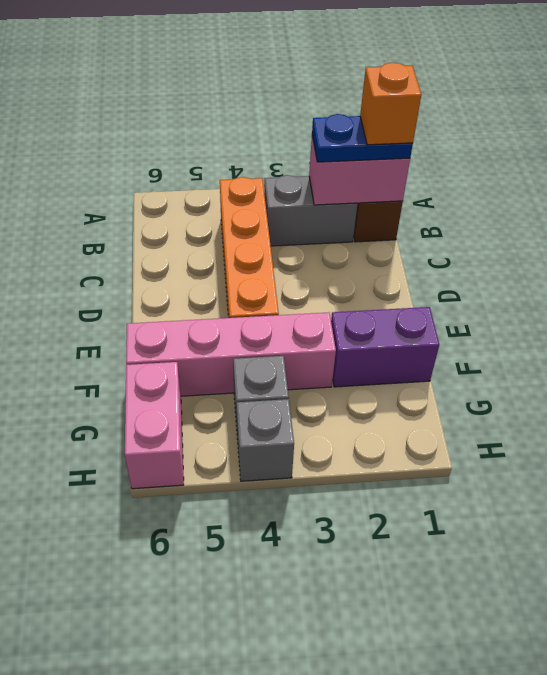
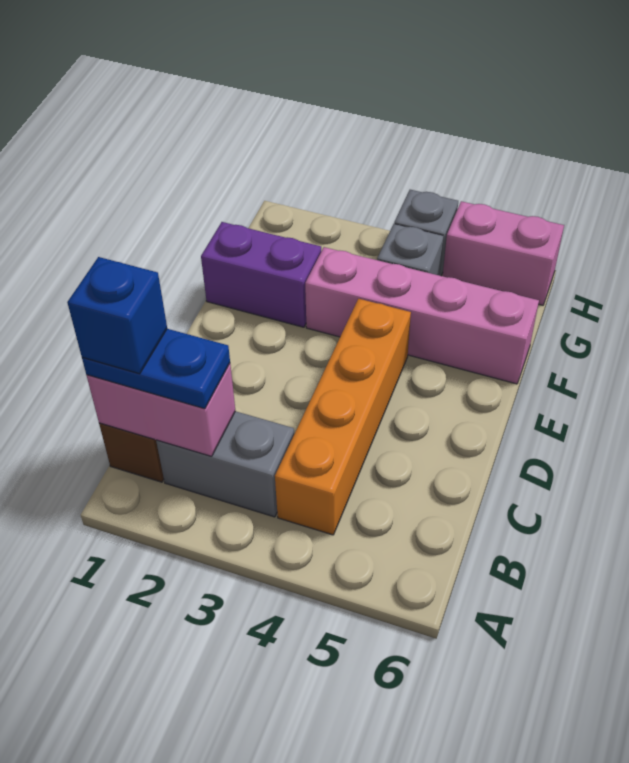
orange brick B1 level 4 -> blue brick B1 level 4
pink brick G6:H6 level 1 -> pink brick H5:H6 level 1

